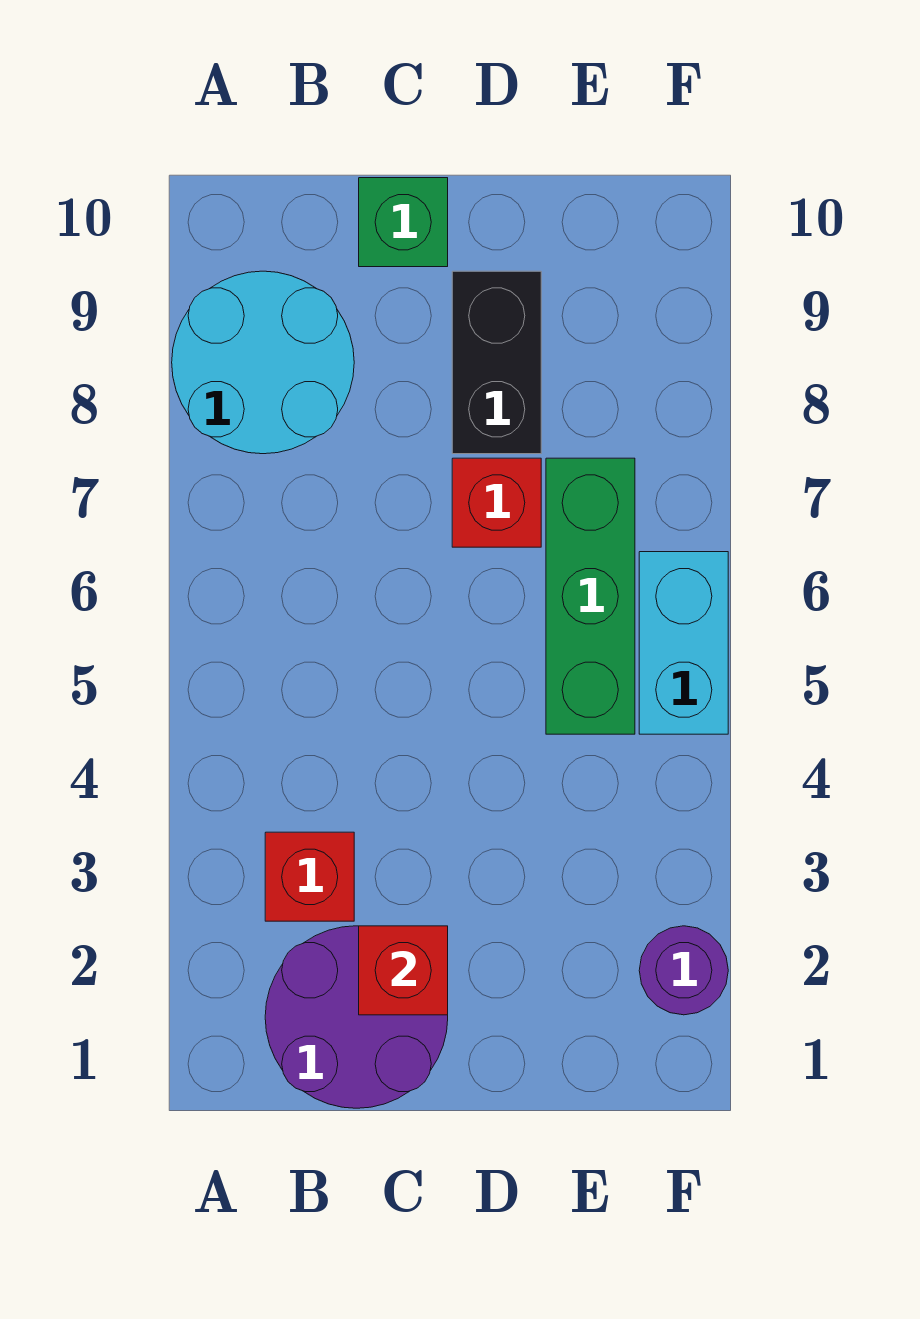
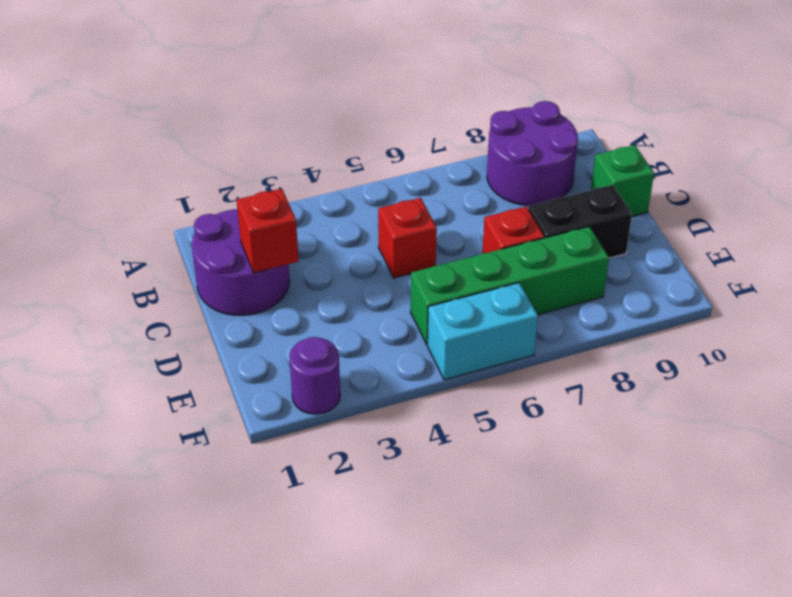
cyan round brick A8:B9 level 1 -> purple round brick A8:B9 level 1
red brick B3 level 1 -> red brick C5 level 1
green brick E5:E7 level 1 -> green brick E5:E8 level 1

